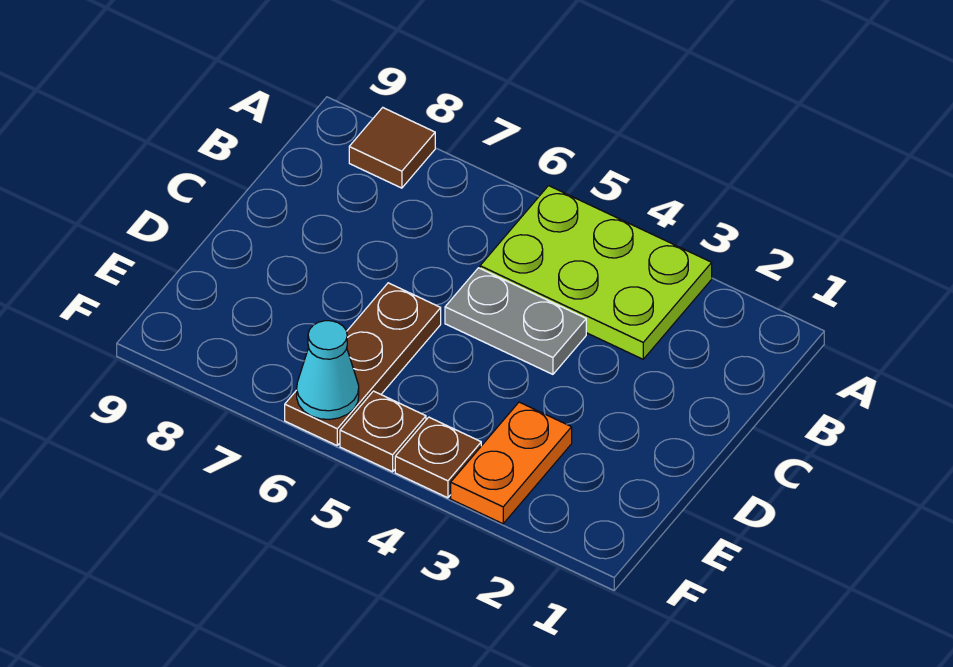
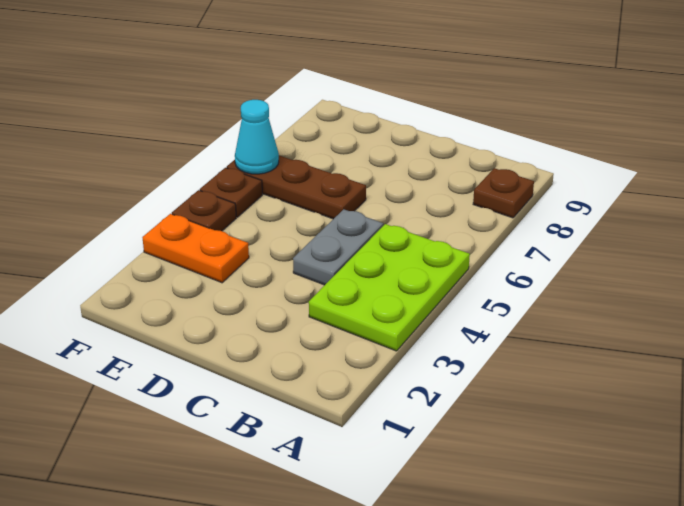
brown tile A8 level 1 -> brown plate A8 level 1

